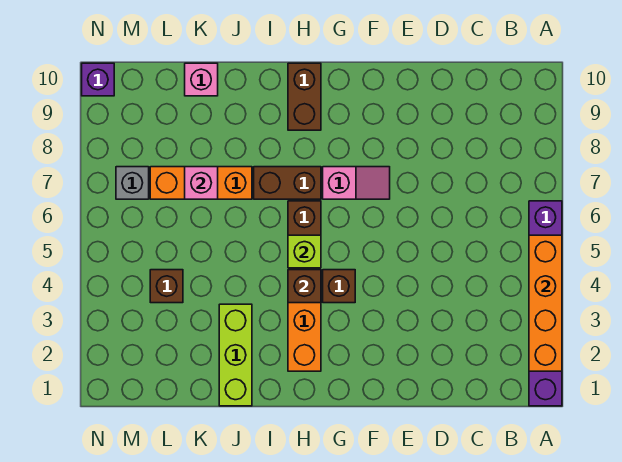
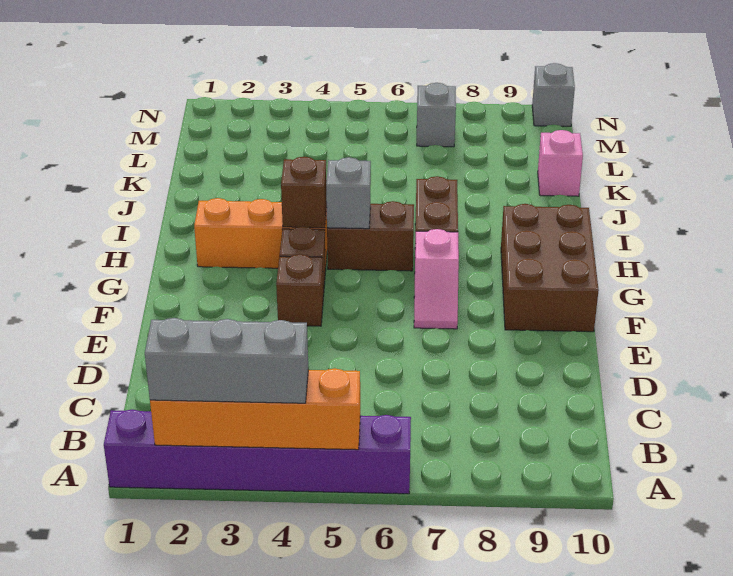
none -> grey brick A2:A4 level 3
lime brick H5 level 2 -> grey brick H5 level 2
brown brick H9:H10 level 1 -> brown brick F9:H10 level 1
lime brick J1:J3 level 1 -> none
orange brick J7:L7 level 1 -> none
pink brick K7 level 2 -> none
brown brick L4 level 1 -> brown brick F4 level 1
purple brick N10 level 1 -> grey brick N10 level 1

